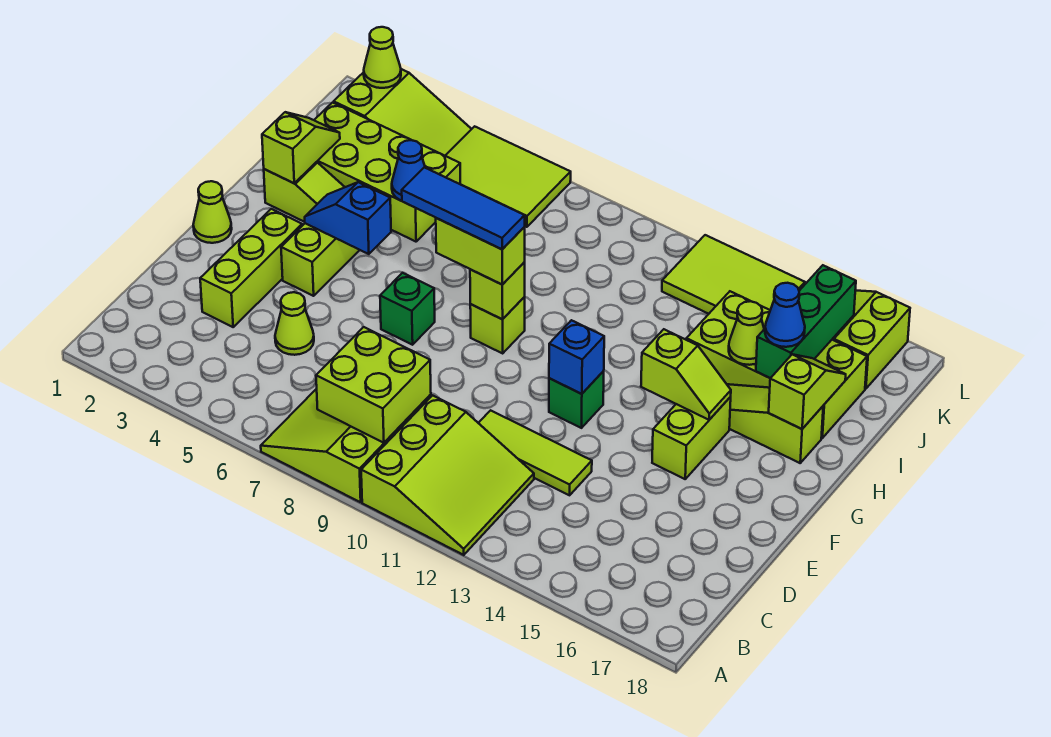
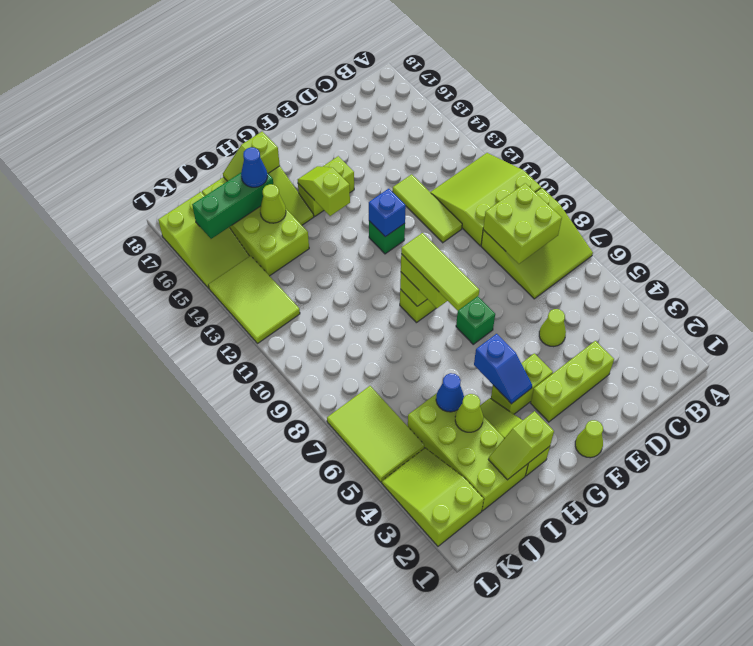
blue tile G7:G9 level 4 -> lime tile G7:G9 level 4
lime cone L2 level 2 -> lime cone I4 level 2

